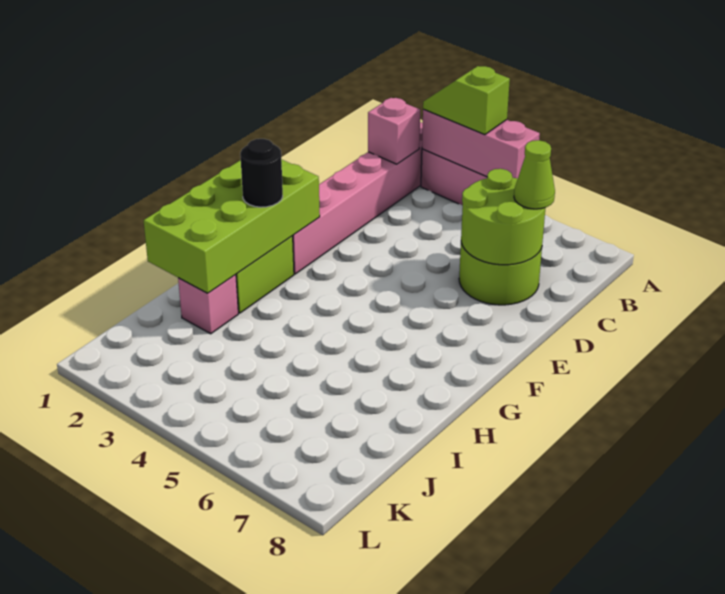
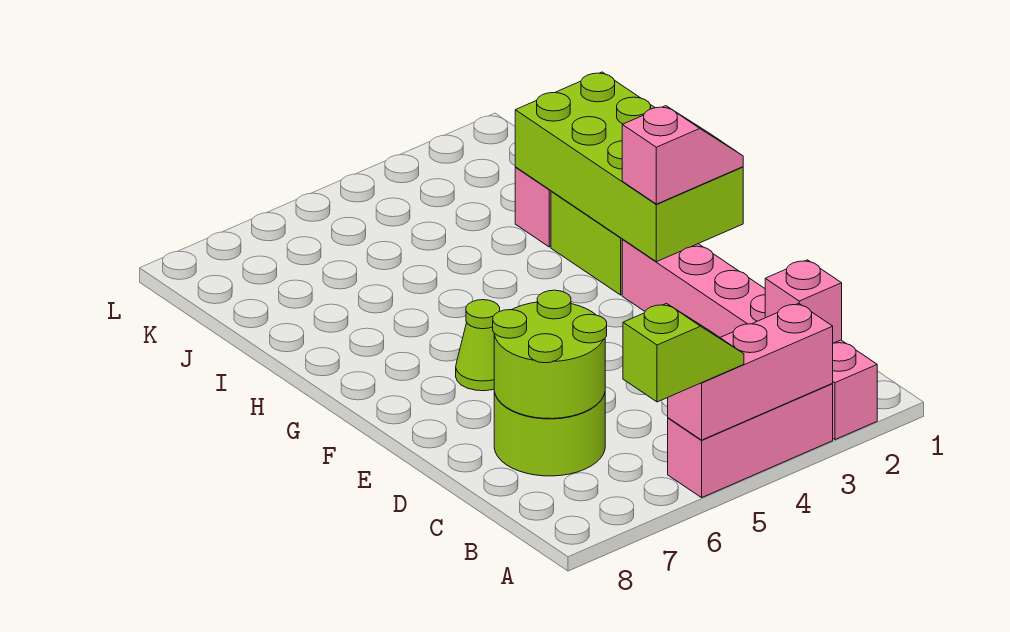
lime slope A3:A4 level 3 top 4 -> lime slope A5:A6 level 3 top 6
lime cone C7 level 3 -> lime cone F6 level 1
none -> pink slope F1:F2 level 3 top 2
black round brick G2 level 3 -> none

